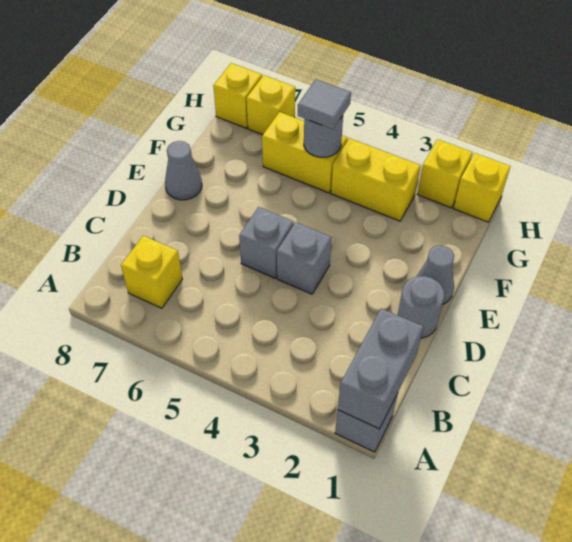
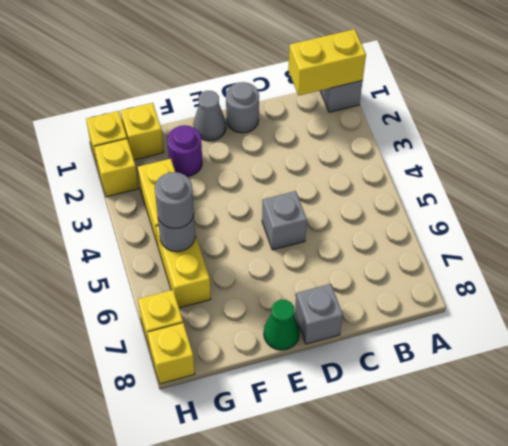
grey brick A1:B1 level 2 -> yellow brick A1:B1 level 2
yellow brick B7 level 1 -> yellow brick G1 level 1
grey brick D4 level 1 -> grey brick D8 level 1
grey cone E8 level 1 -> green cone E8 level 1
none -> purple round brick F2 level 1
grey tile G5 level 3 -> grey round brick G5 level 3

